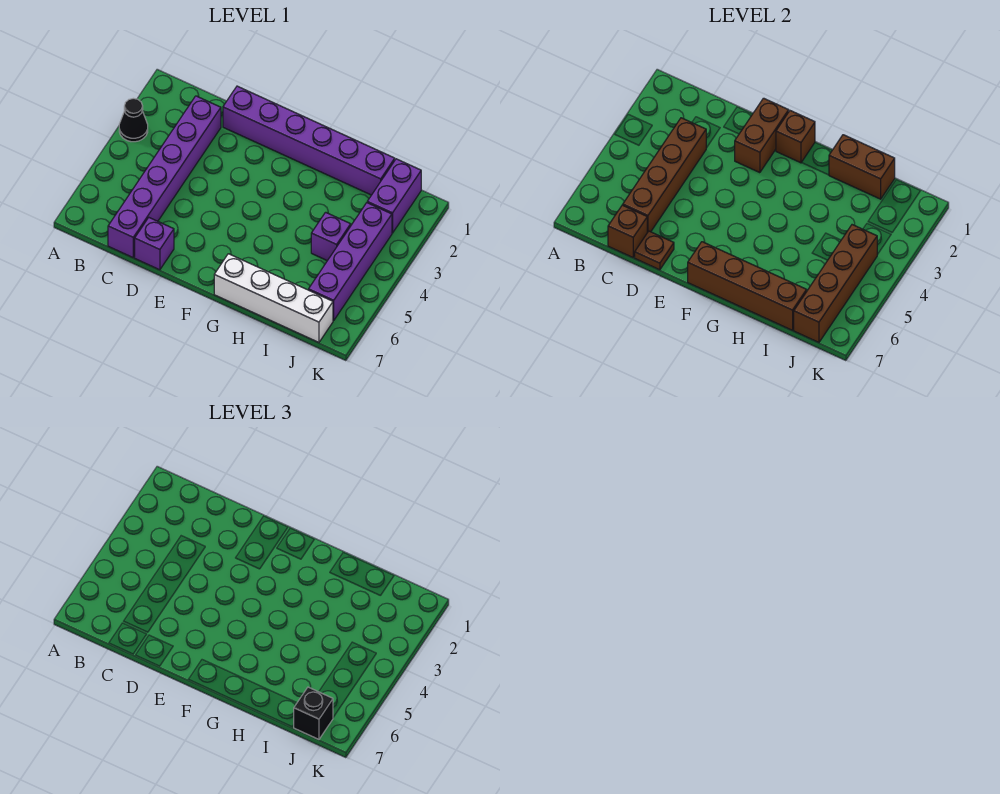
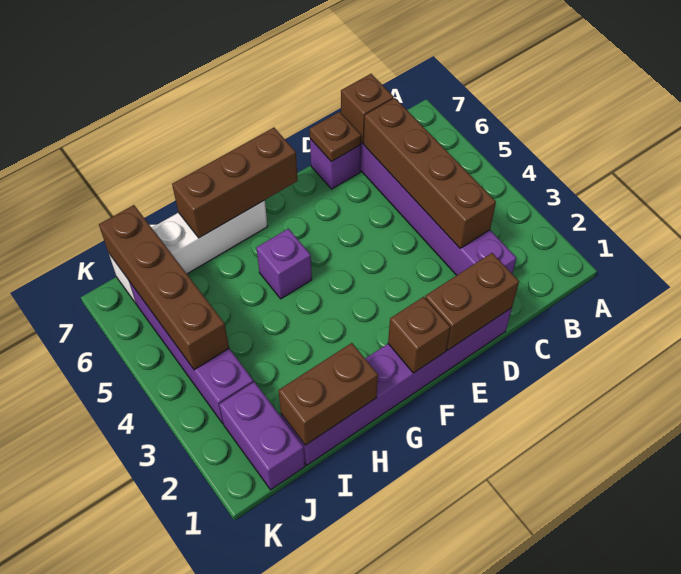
black cone A3 level 1 -> none
brown brick E1:E2 level 2 -> brown brick D1:E1 level 2
brown brick F7:I7 level 2 -> brown brick F7:H7 level 2
purple brick I4 level 1 -> purple brick G5 level 1
black brick J7 level 3 -> none

